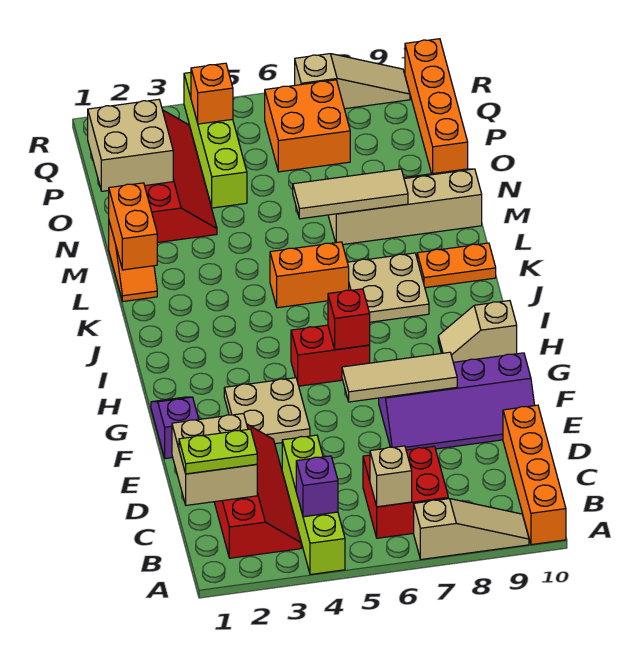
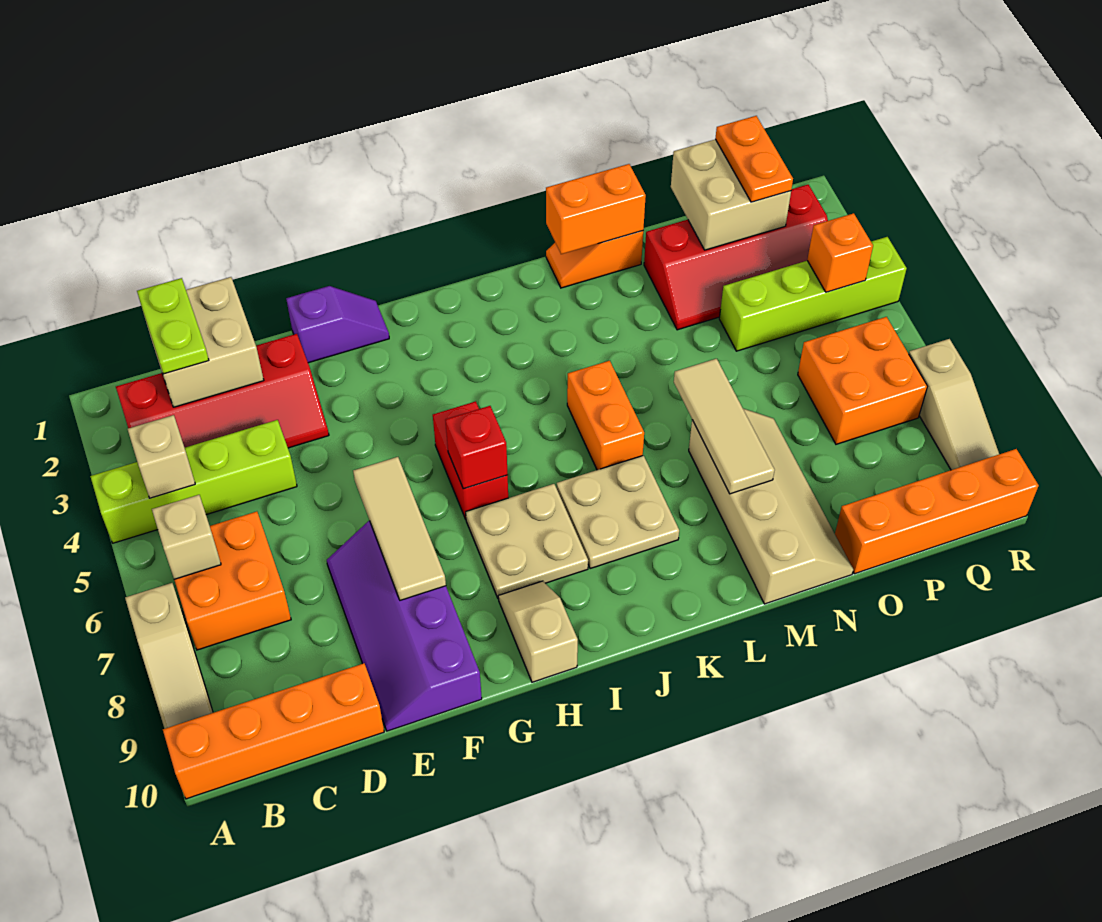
purple brick B4 level 2 -> tan brick B4 level 2
red brick B6:C7 level 1 -> orange brick B6:C7 level 1
tan plate F3:G4 level 1 -> tan plate H7:I8 level 1
orange plate K9:K10 level 1 -> orange plate P1:P2 level 3

